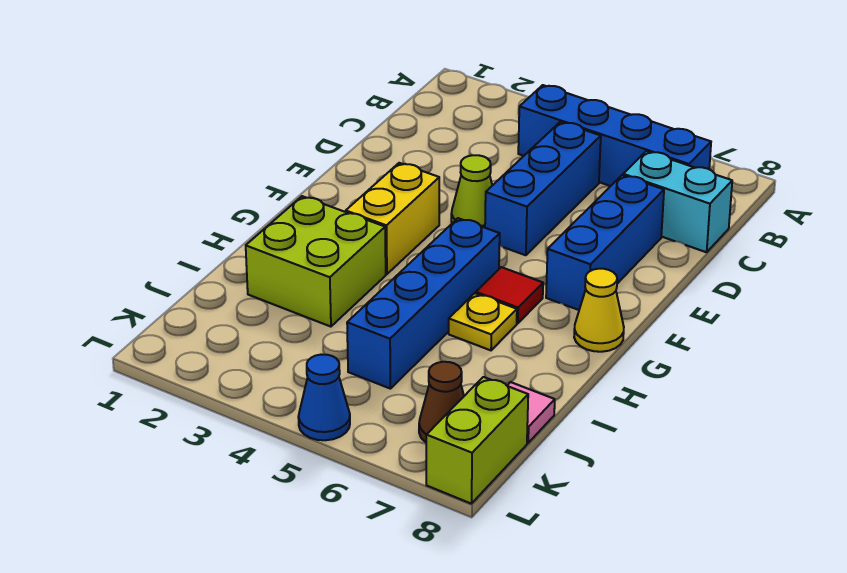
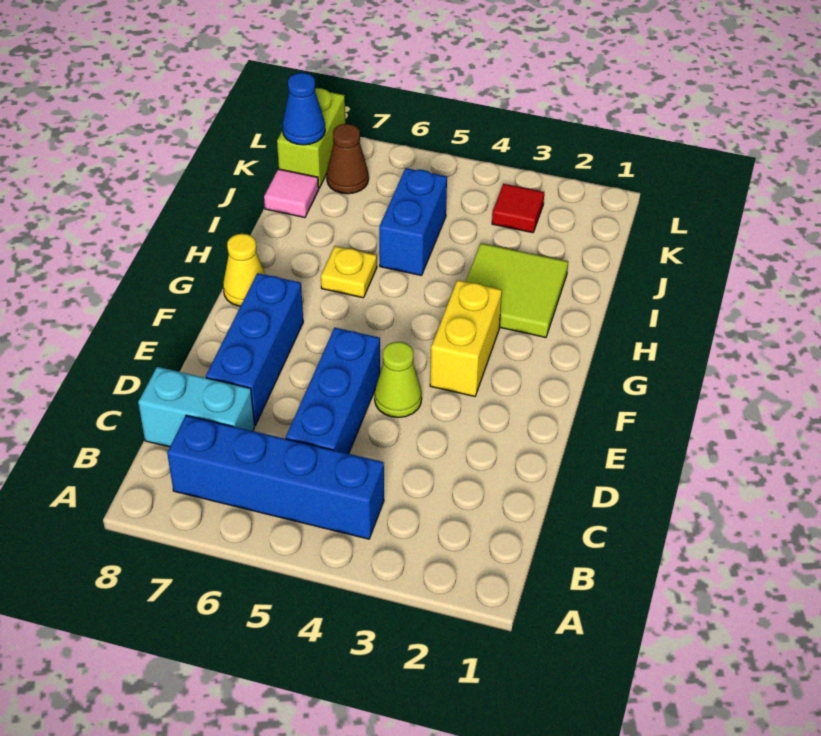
blue brick G5:J5 level 1 -> blue brick I5:J5 level 1
red tile G6 level 1 -> red tile K3 level 1
lime brick H2:I3 level 1 -> lime tile H2:I3 level 1
blue cone L5 level 1 -> blue cone K8 level 2

